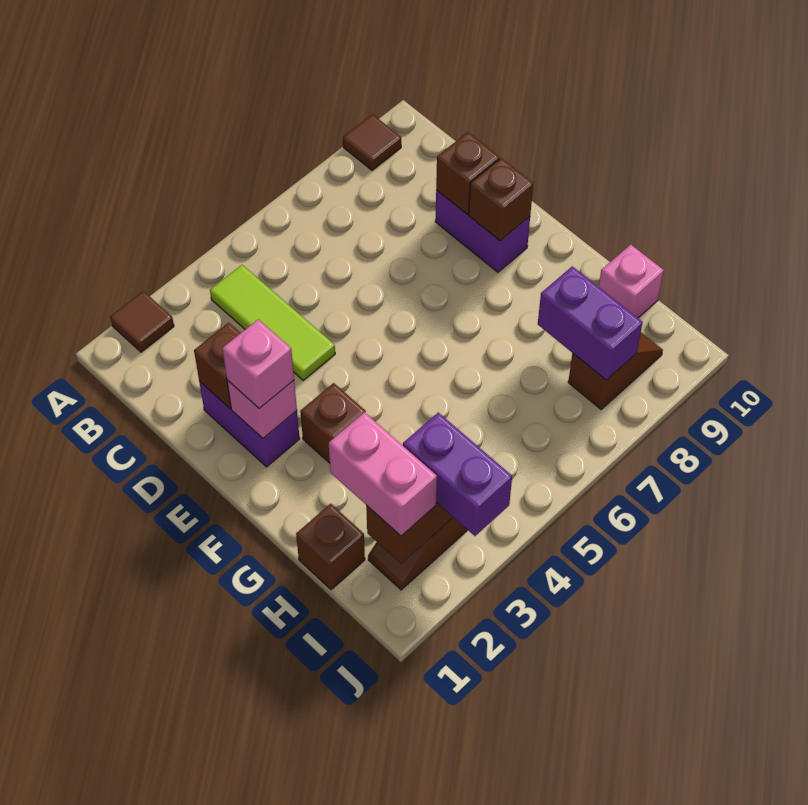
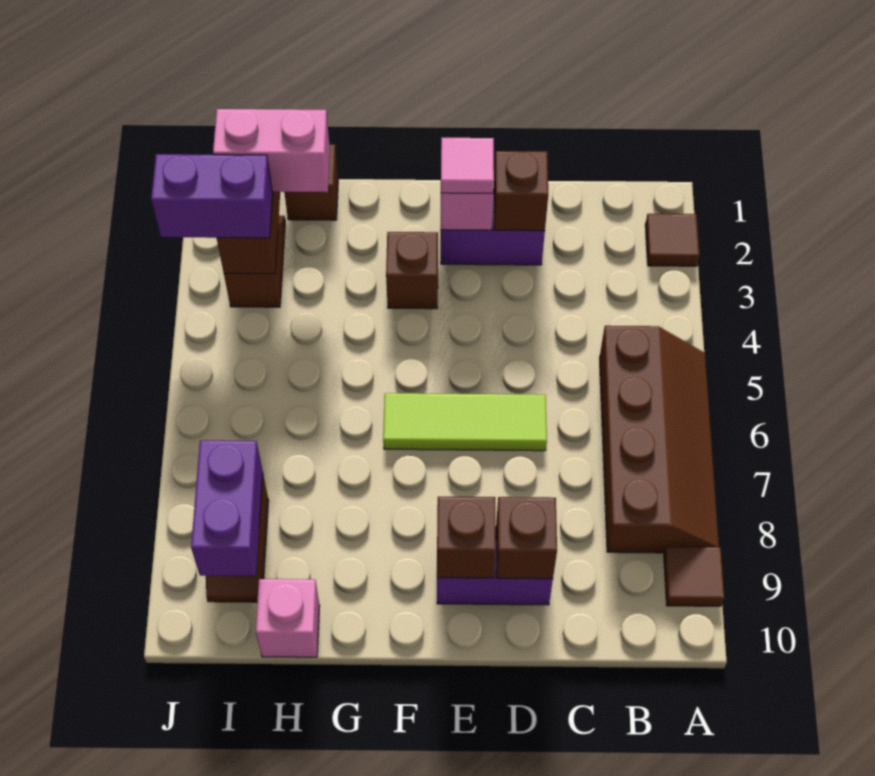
none -> brown slope A5:B8 level 1 top B
lime tile B4:D4 level 1 -> lime tile D6:F6 level 1
pink brick E2 level 3 -> pink tile E2 level 3
purple brick H8:I8 level 2 -> purple brick I8:I9 level 2

